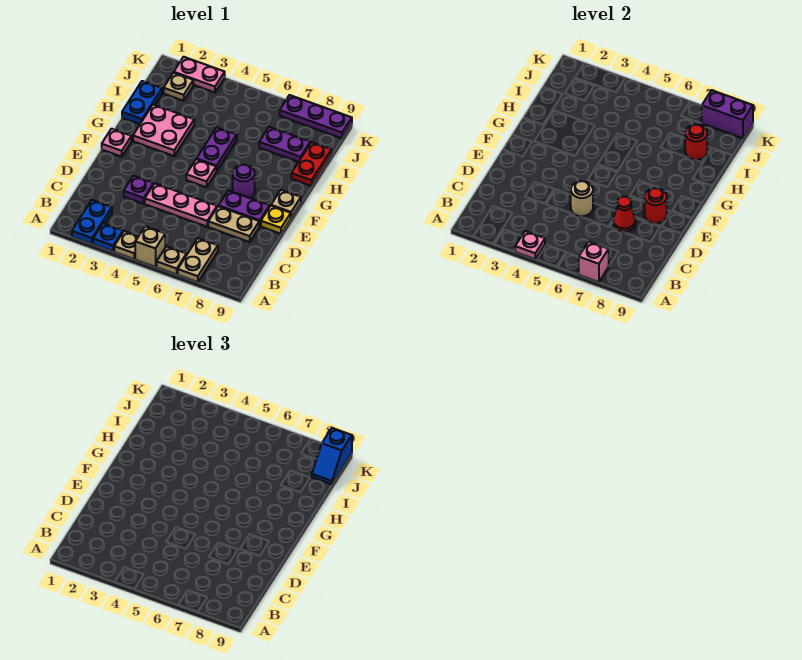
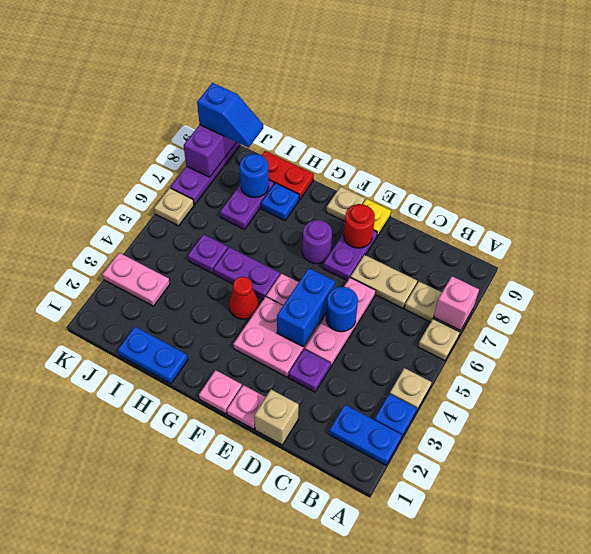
pink plate A4 level 2 -> pink plate E1 level 1
tan brick A5 level 1 -> tan brick D1 level 1
tan round brick D5 level 2 -> blue round brick D5 level 2
tan plate D7:D8 level 1 -> tan plate C7:D7 level 1
red cone D7 level 2 -> red cone G4 level 1
none -> blue brick E4:E5 level 2
pink plate G2:H3 level 1 -> pink plate E3:F4 level 1
none -> blue plate H8 level 1
none -> purple plate I5 level 1
red round brick I8 level 2 -> blue round brick I8 level 2
tan plate J2 level 1 -> tan plate K6 level 1
pink plate K2:K3 level 1 -> pink plate J3:K3 level 1

